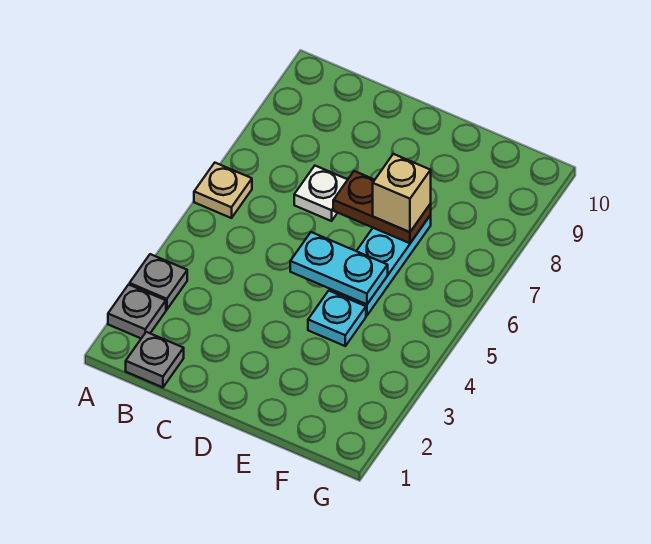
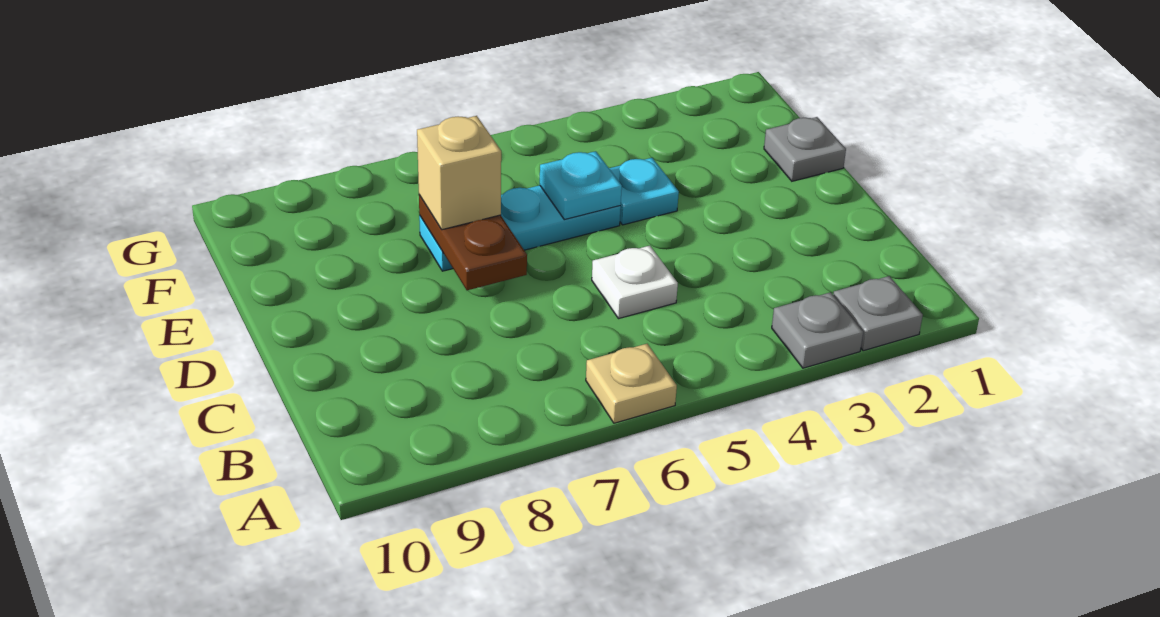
grey plate B1 level 1 -> grey plate E1 level 1
white plate C7 level 1 -> white plate C5 level 1
cyan plate D5:E5 level 2 -> cyan plate E5 level 2

